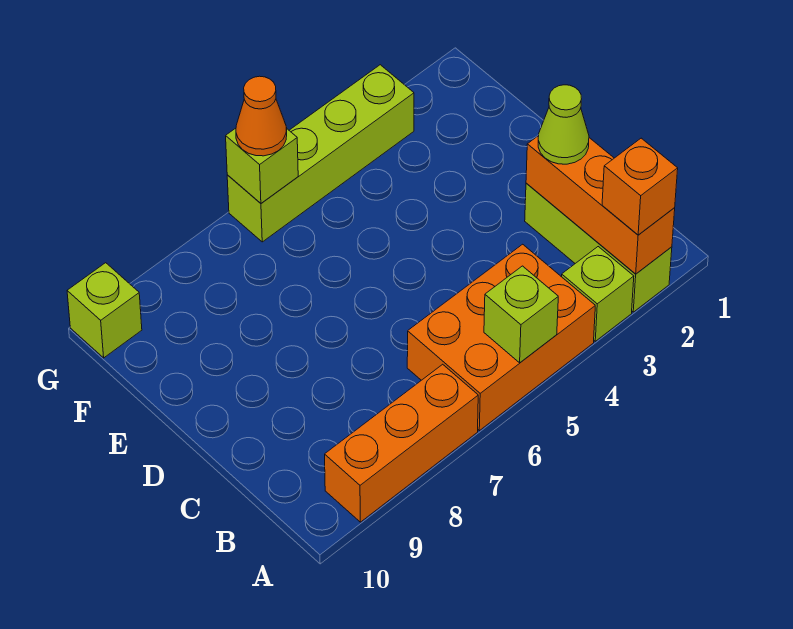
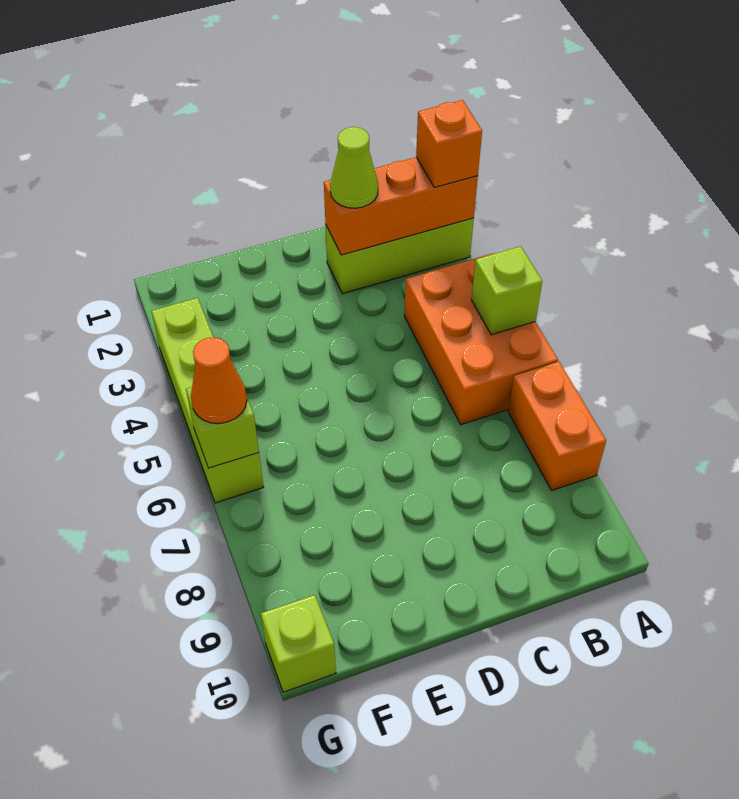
lime brick A3 level 1 -> none
orange brick A7:A9 level 1 -> orange brick A7:A8 level 1

